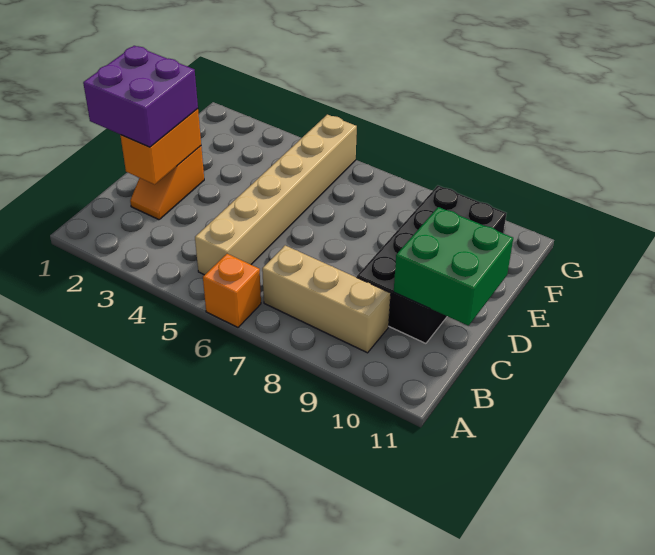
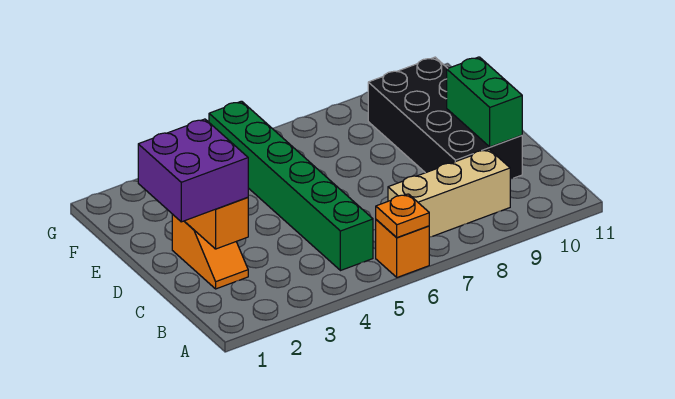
none -> orange plate A6 level 2
tan brick B5:G5 level 1 -> green brick B5:G5 level 1
green brick C10:D11 level 2 -> green brick C10:D10 level 2

